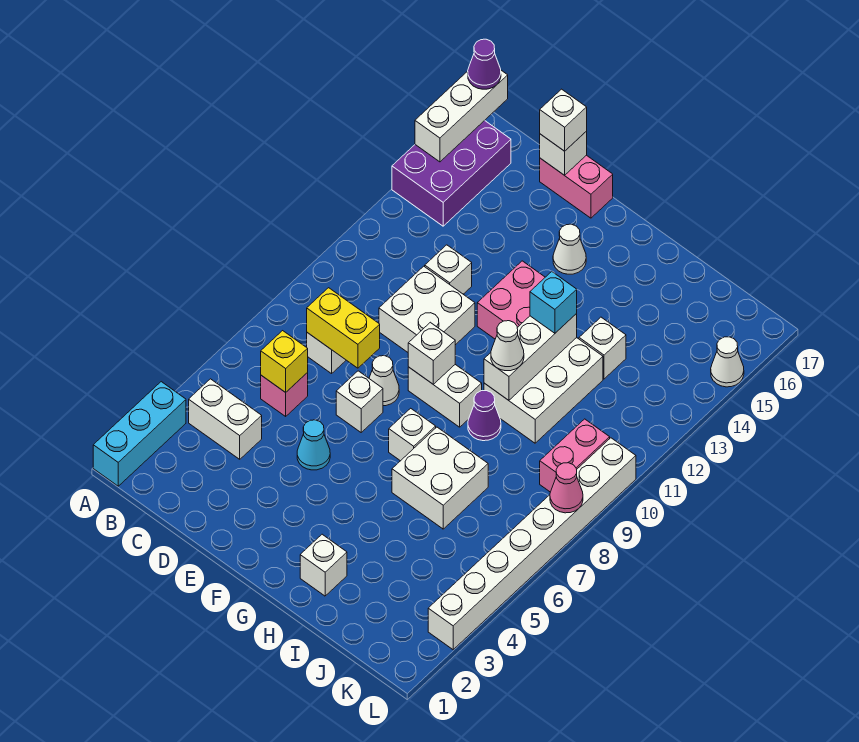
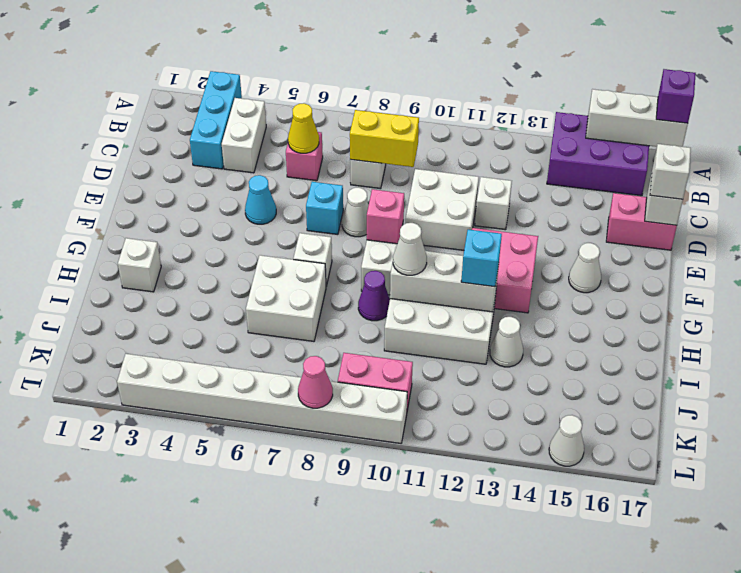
cyan brick A1:A3 level 1 -> cyan brick A3:C3 level 1
purple cone A17 level 3 -> purple brick A17 level 3
yellow brick C6 level 2 -> yellow cone C6 level 2
yellow brick C8:D8 level 2 -> yellow brick C8:C9 level 2
pink brick D17:E17 level 1 -> pink brick D16:D17 level 1
white brick E7 level 1 -> cyan brick E7 level 1
white brick F9 level 2 -> pink brick F9 level 2
white brick I13 level 1 -> white cone I13 level 1

